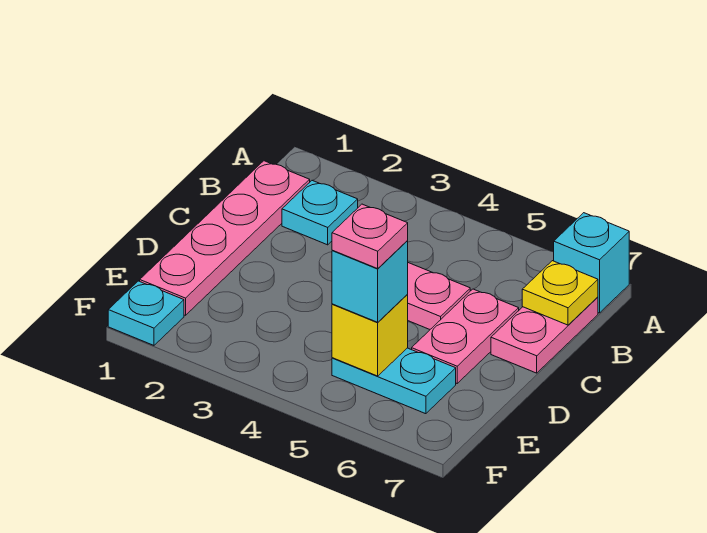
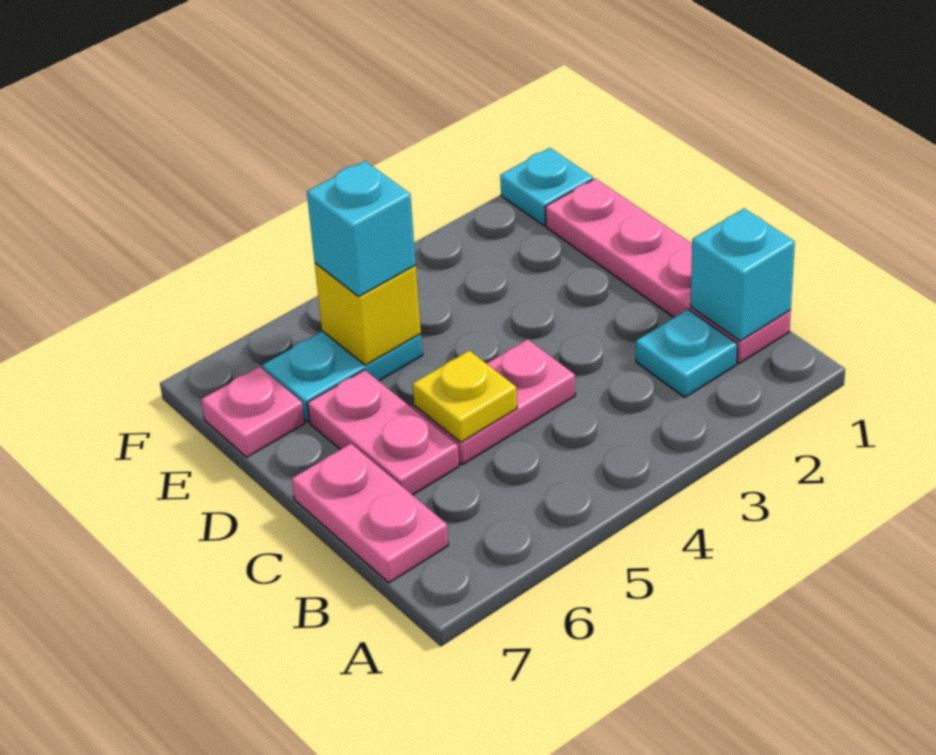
cyan brick A7 level 1 -> cyan brick B1 level 2
yellow plate B7 level 2 -> yellow plate C5 level 2
pink plate E5 level 4 -> pink plate E7 level 1

